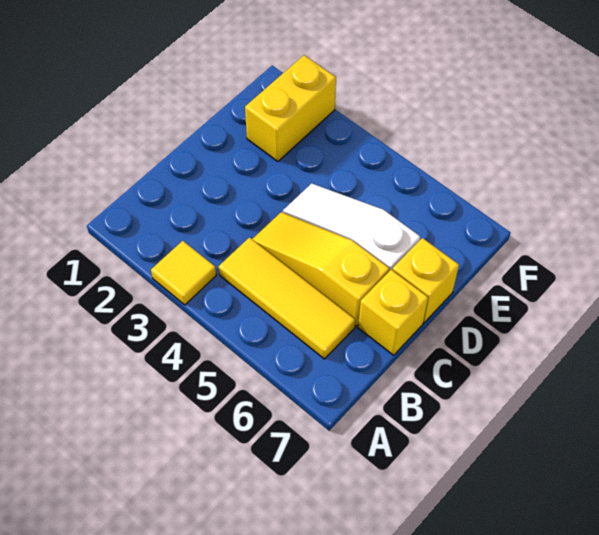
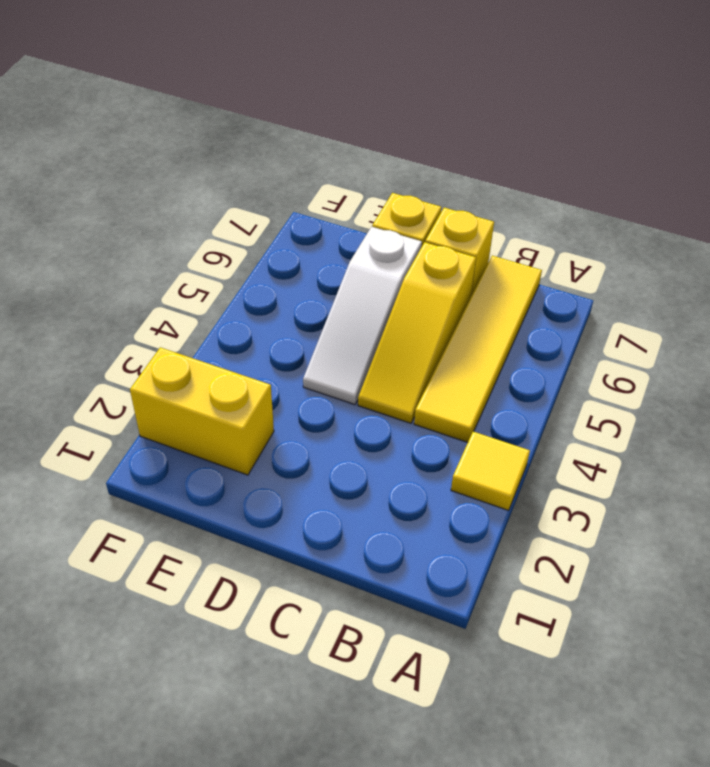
yellow tile B4:B6 level 1 -> yellow tile B4:B7 level 1

